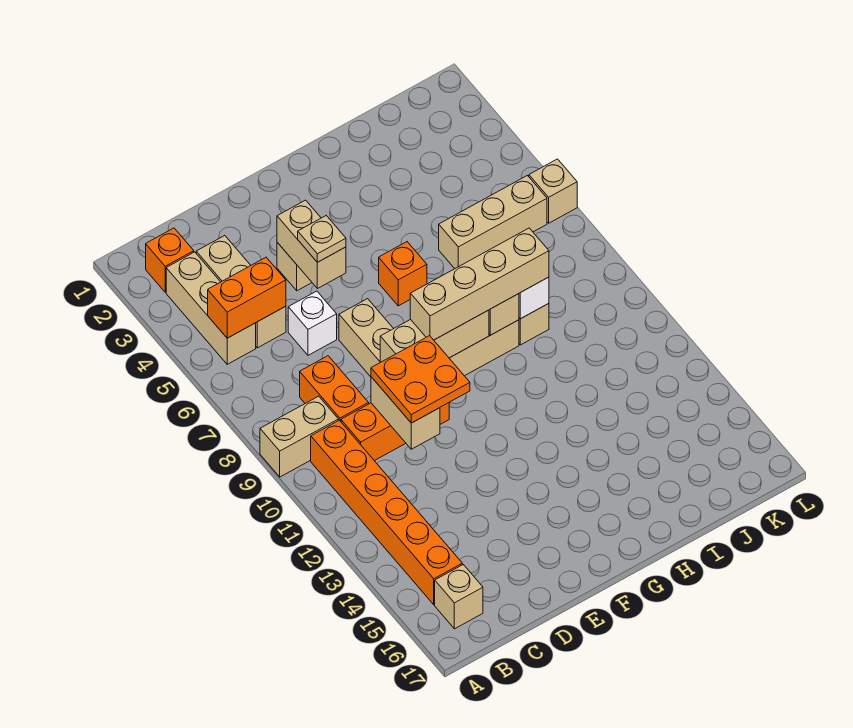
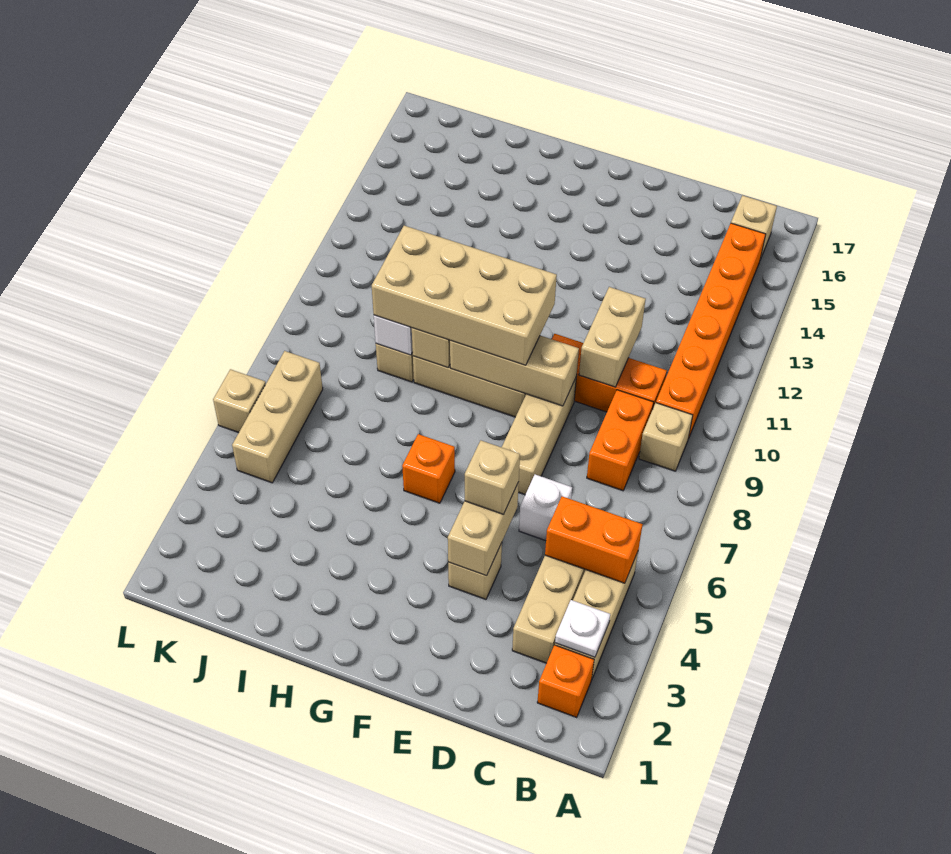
tan brick A9:B9 level 1 -> tan brick B9 level 1
none -> white plate B3 level 2
orange plate D10:E11 level 3 -> none
tan plate E5 level 3 -> tan brick E5 level 3
tan brick F9:I9 level 3 -> tan brick F9:I10 level 3
tan brick I6:K6 level 1 -> tan brick K5:K7 level 1

